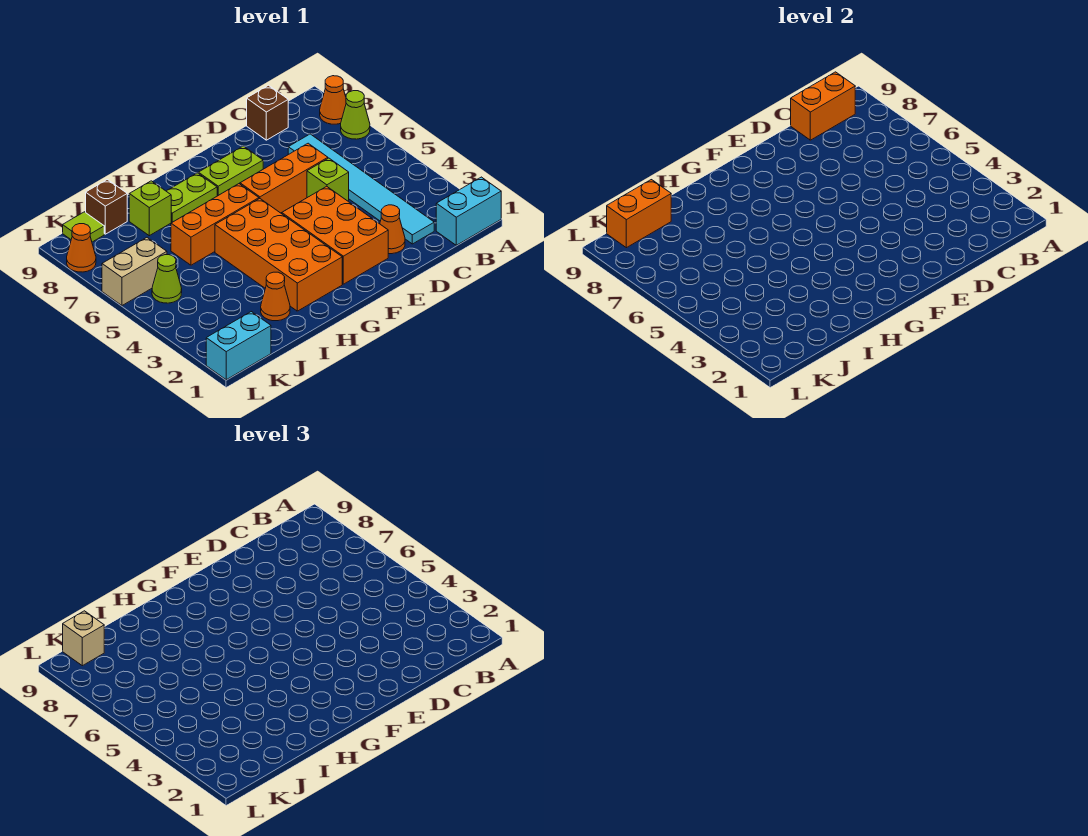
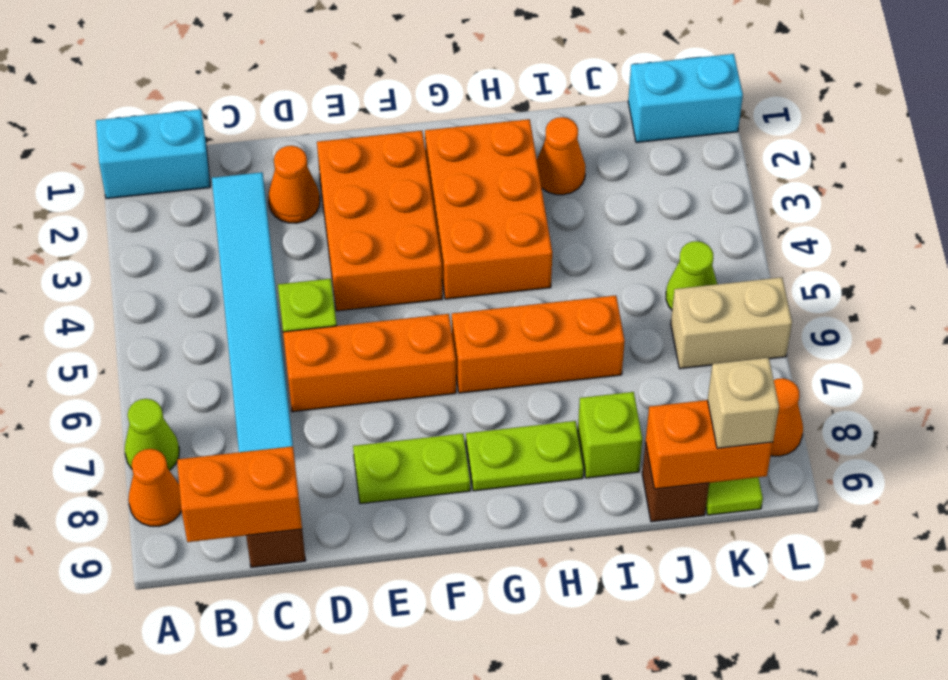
orange brick G2:H5 level 1 -> orange brick G2:H4 level 1

